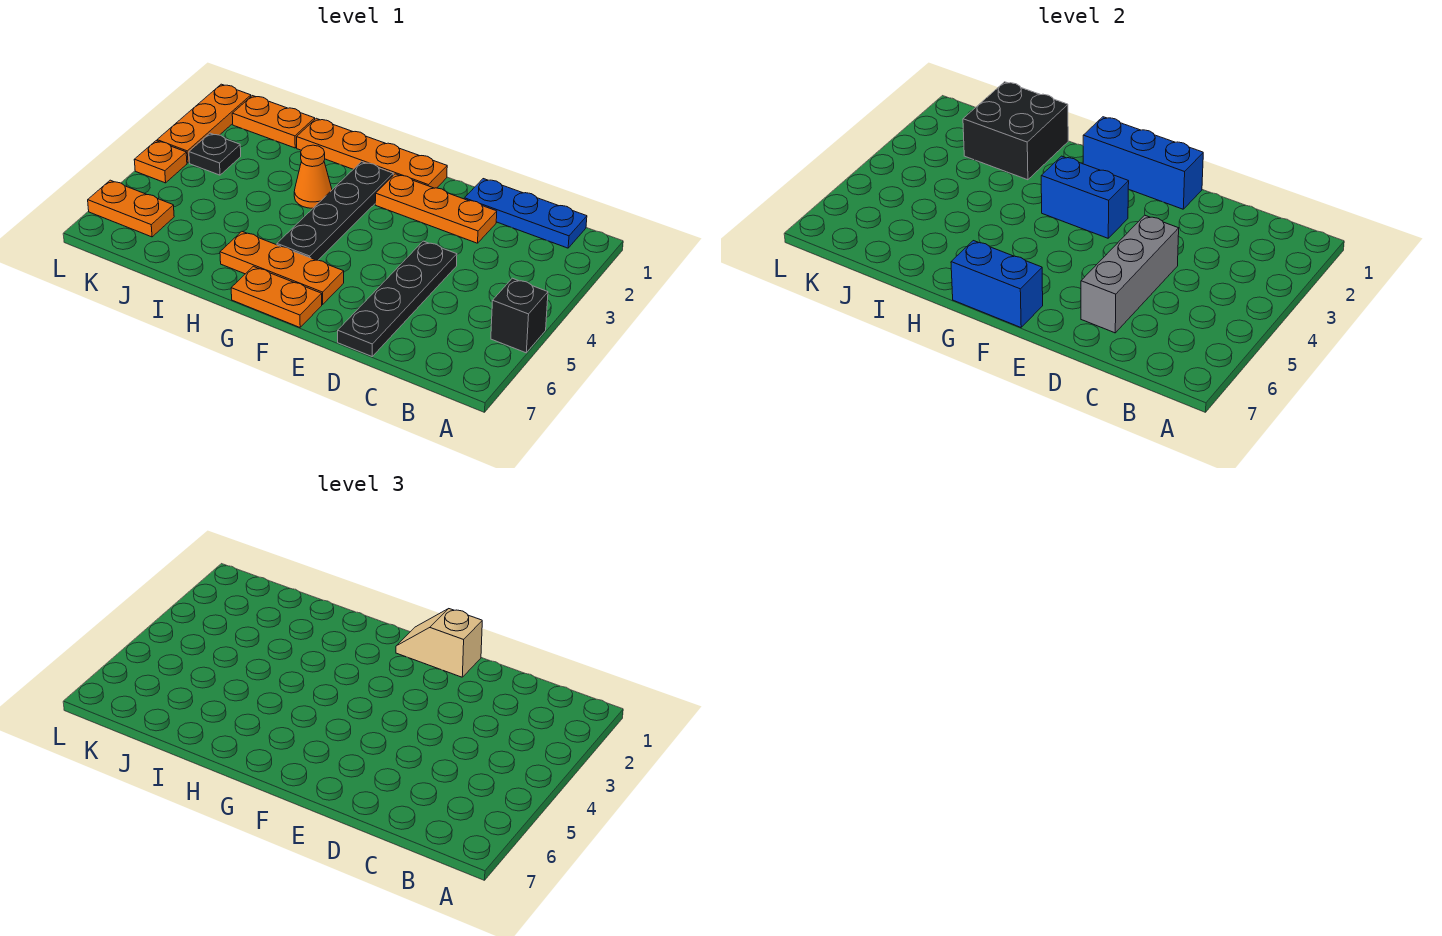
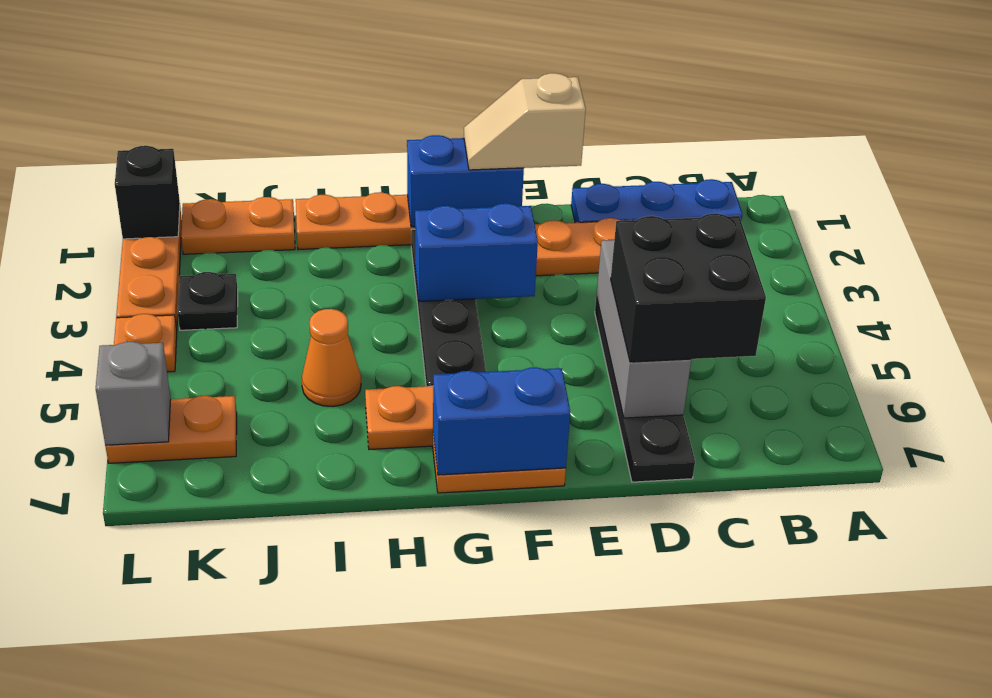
black brick A5 level 1 -> black brick L1 level 2
blue brick E1:G1 level 2 -> blue brick F1:G1 level 2
orange cone H3 level 1 -> orange cone I5 level 1
black brick I1:J2 level 2 -> black brick C5:D6 level 3
none -> grey brick L6 level 2

